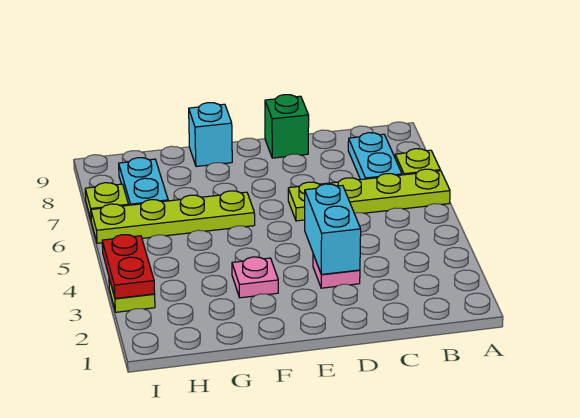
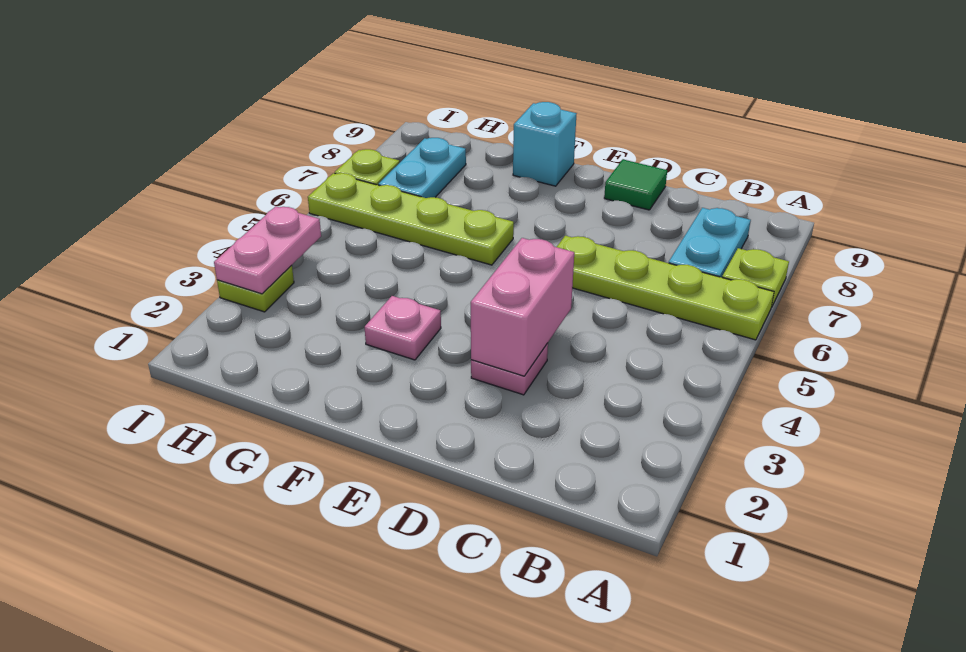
cyan brick D3:D4 level 2 -> pink brick D3:D4 level 2
green brick D9 level 1 -> green tile D9 level 1
red plate I3:I4 level 2 -> pink plate I3:I4 level 2

